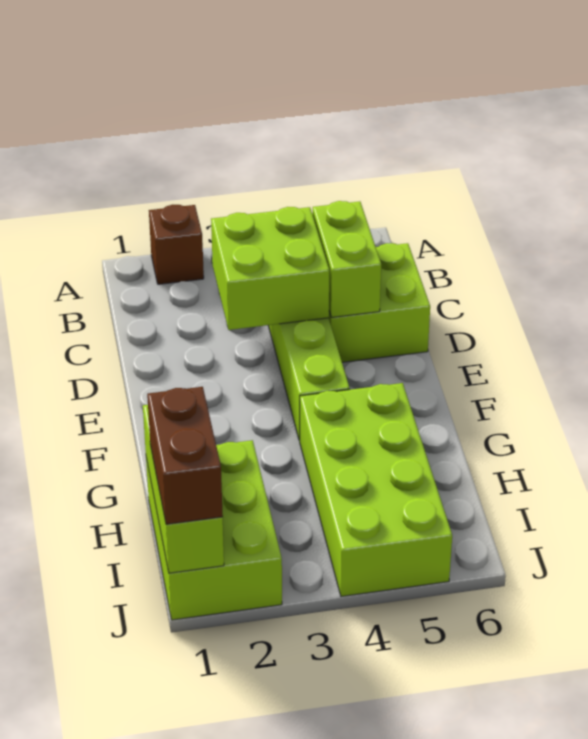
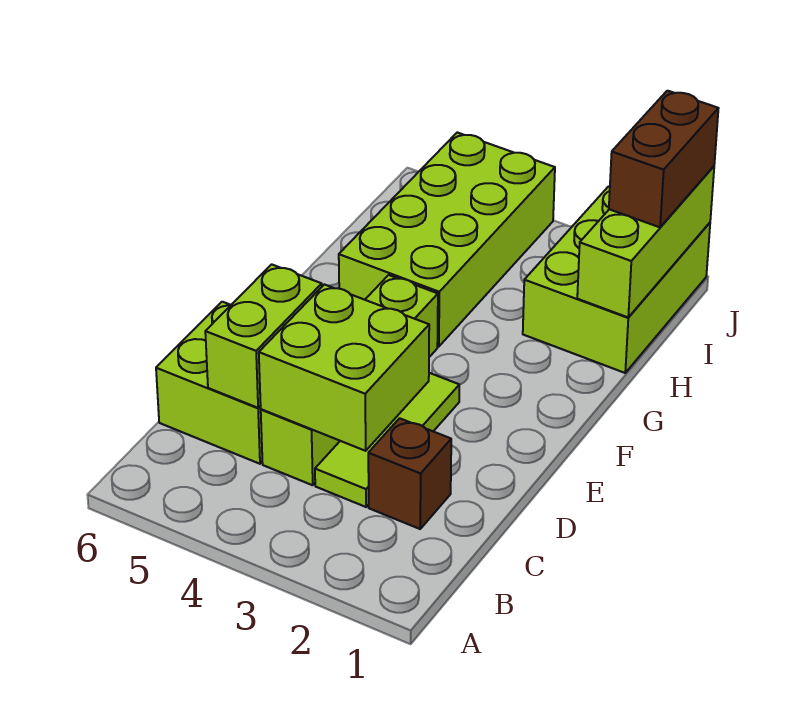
brown brick A2 level 1 -> brown brick C2 level 1
none -> lime tile C3:E3 level 1

